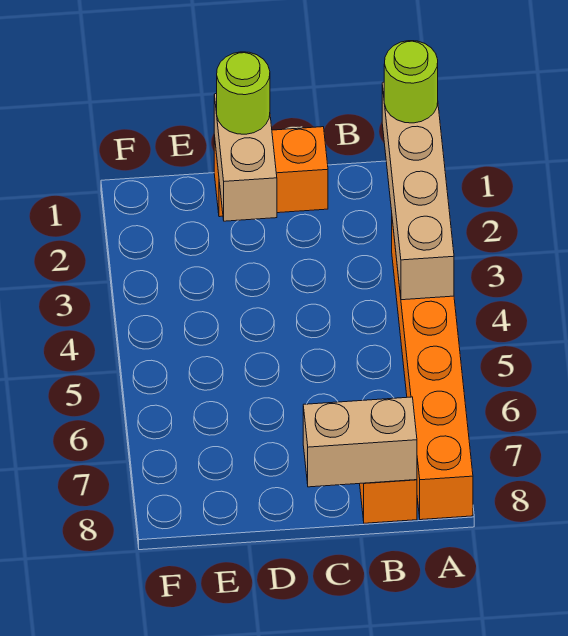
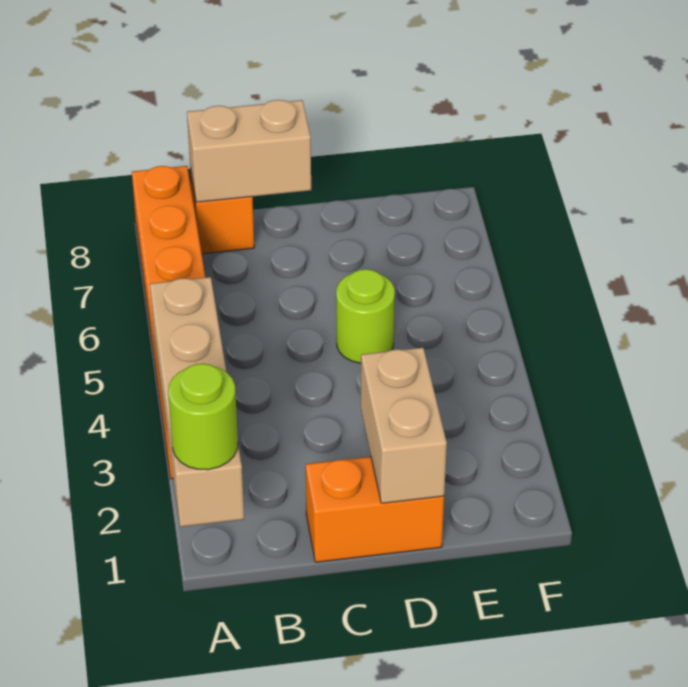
lime round brick D1 level 3 -> lime round brick D5 level 1

